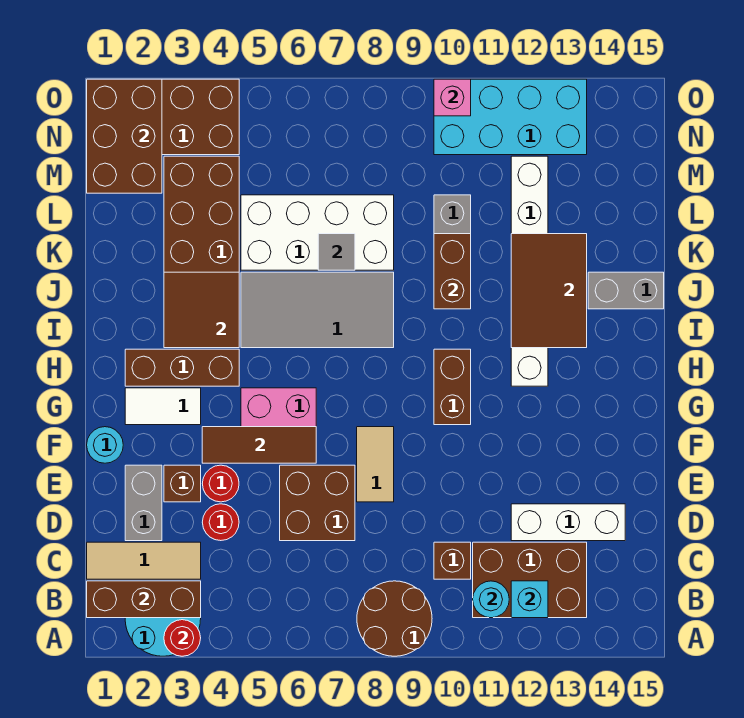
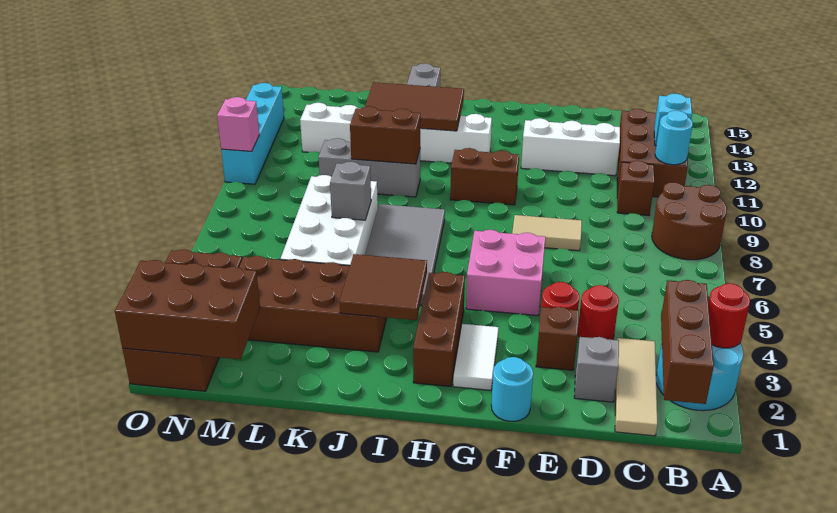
grey brick D2:E2 level 1 -> grey brick D2 level 1
brown brick D6:E7 level 1 -> none
white brick D12:D14 level 1 -> white brick D12:F12 level 1
brown tile F4:F6 level 2 -> none
grey tile K7 level 2 -> grey brick K7 level 2
cyan brick N10:O13 level 1 -> cyan brick O10:O13 level 1

